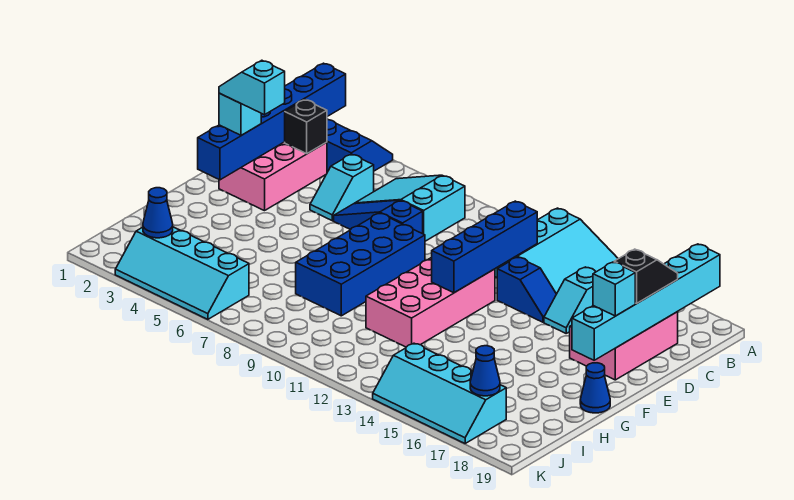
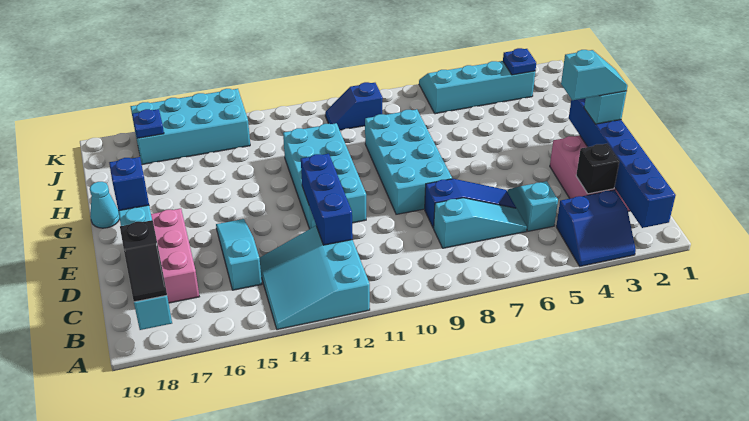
cyan slope B6:C8 level 1 top 8 -> cyan slope C6:C8 level 1 top 8
blue brick C12:F12 level 2 -> blue brick C12:E12 level 2
cyan slope C15:D15 level 1 top C -> cyan slope C15:E15 level 1 top C
black slope C18:D18 level 3 top D -> black slope A18:B18 level 3 top B
blue slope D13:D14 level 1 top 13 -> blue slope J9:J10 level 1 top 9
blue brick E8:H9 level 1 -> cyan brick E8:H9 level 1
pink brick E11:H12 level 1 -> cyan brick E11:H12 level 1
cyan brick E18 level 3 -> blue brick E18 level 3
blue cone G19 level 1 -> cyan cone G19 level 1
blue cone J3 level 2 -> blue plate J3 level 2
cyan slope J14:K17 level 1 top J -> cyan brick J14:K17 level 1
blue cone J17 level 2 -> blue plate J17 level 2

